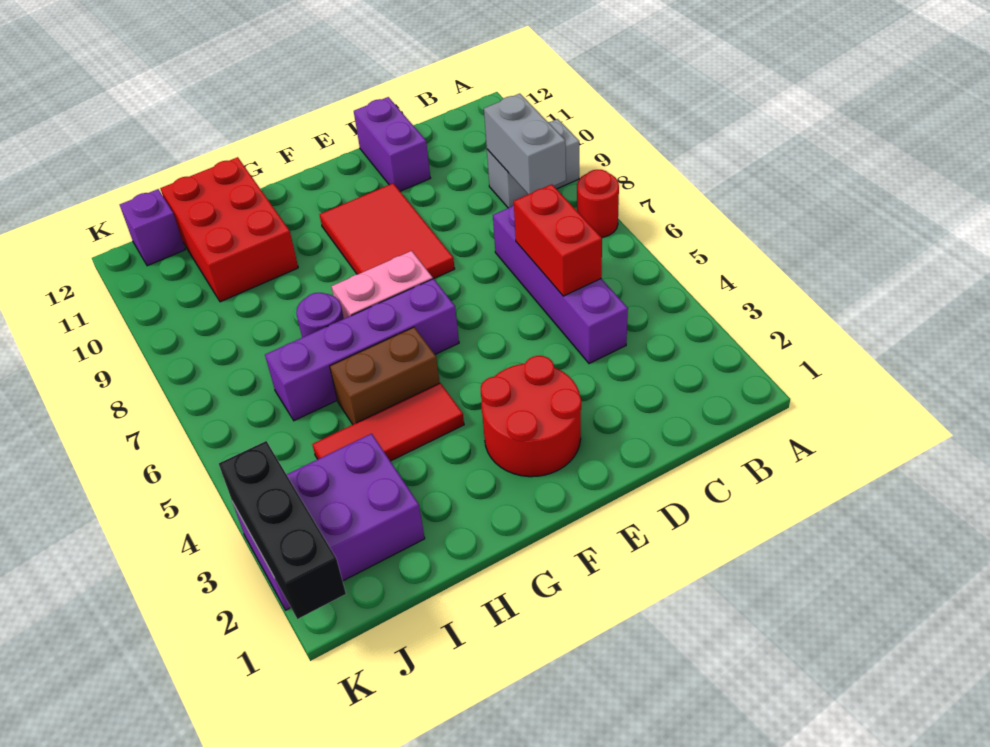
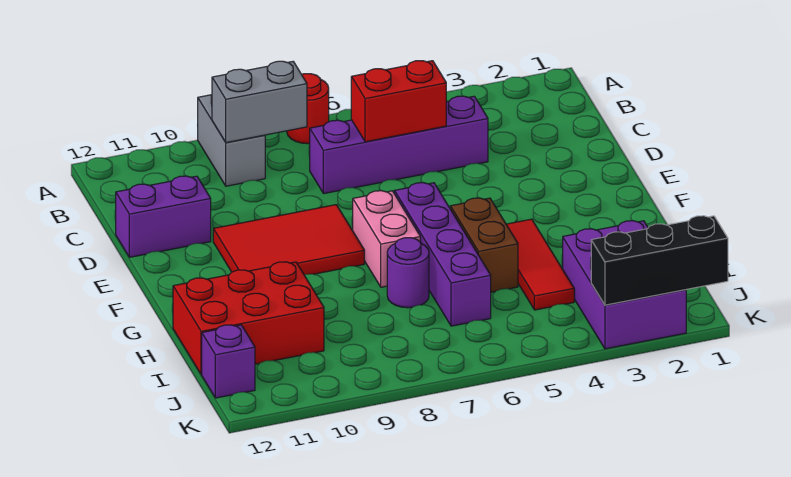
red round brick E2:F3 level 1 -> none

